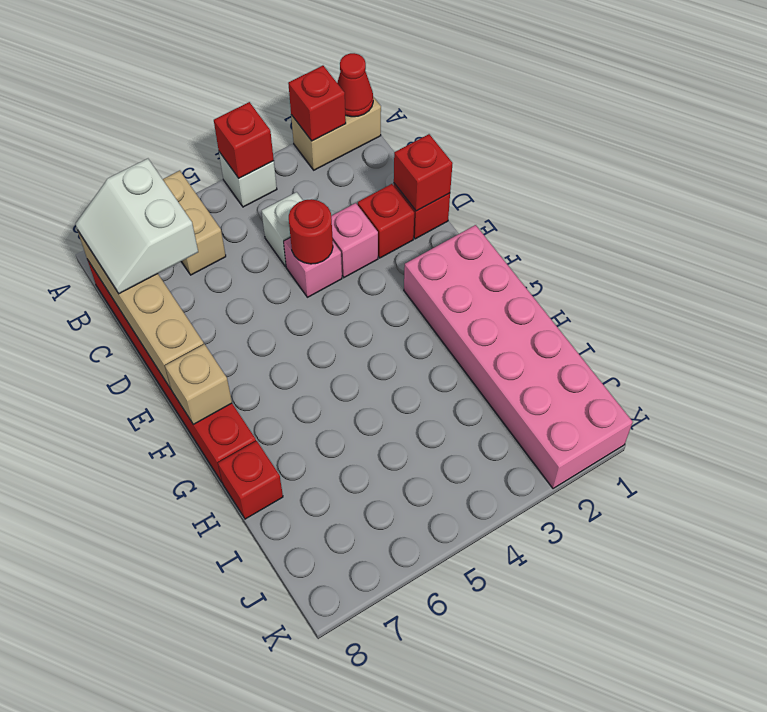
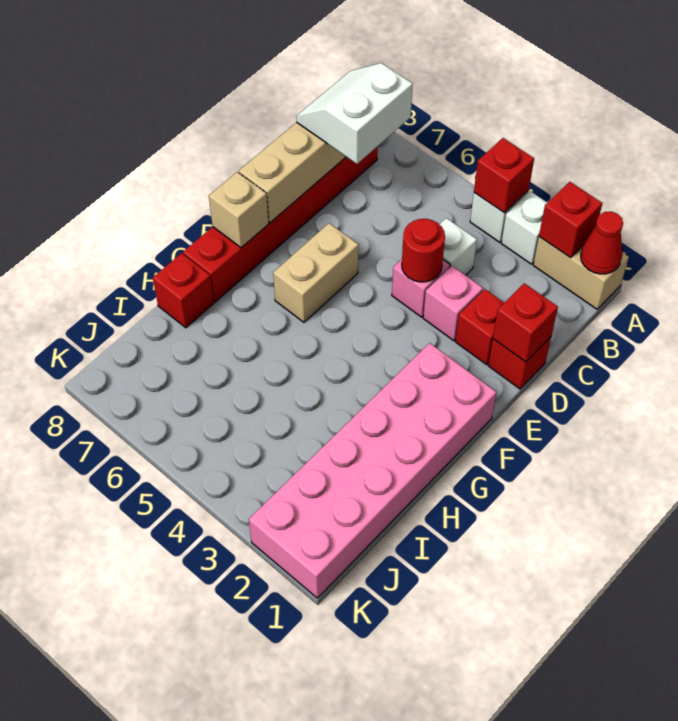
none -> white brick A3 level 1
tan brick A6:B6 level 1 -> tan brick E6:F6 level 1

